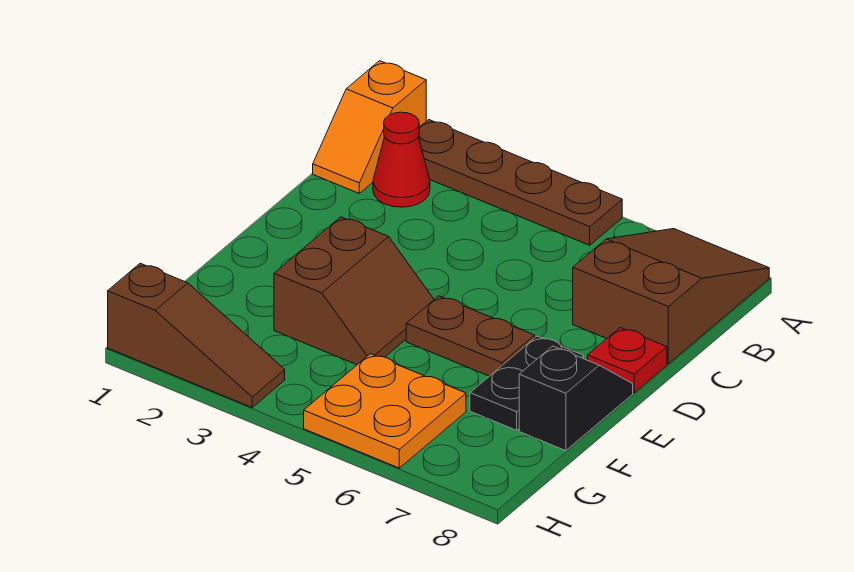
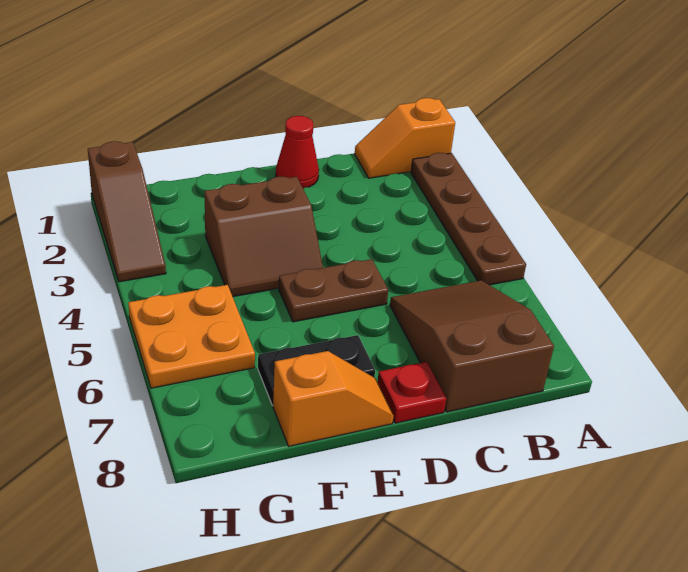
brown slope A7:C8 level 1 top C -> brown slope B6:C8 level 1 top 8
red cone B2 level 1 -> red cone D1 level 1
brown plate E5:E6 level 1 -> brown plate D5:E5 level 1
black slope E8:F8 level 1 top F -> orange slope E8:F8 level 1 top F

